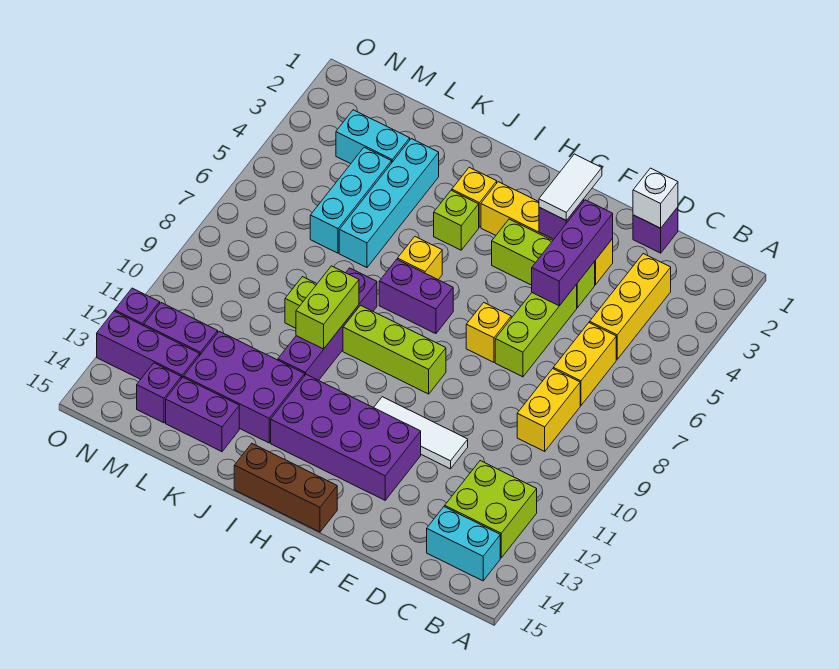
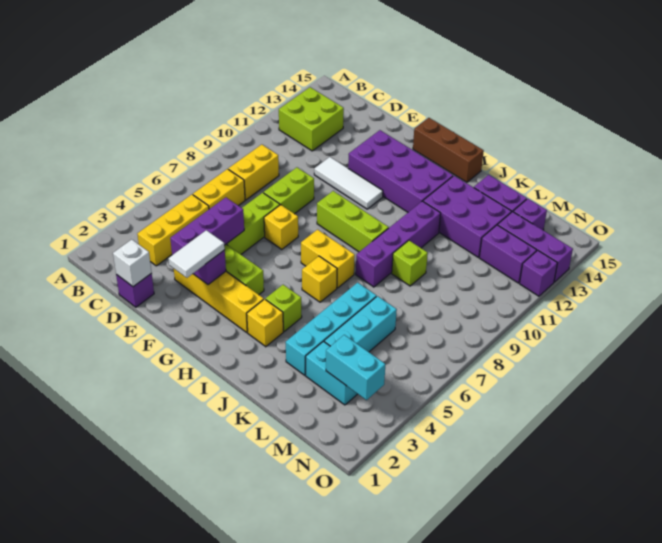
cyan brick B14:C14 level 1 -> cyan brick M3:N3 level 2
purple brick H7:I7 level 1 -> yellow brick H7:I7 level 1
lime brick J9:J10 level 2 -> lime brick E8:E9 level 1

